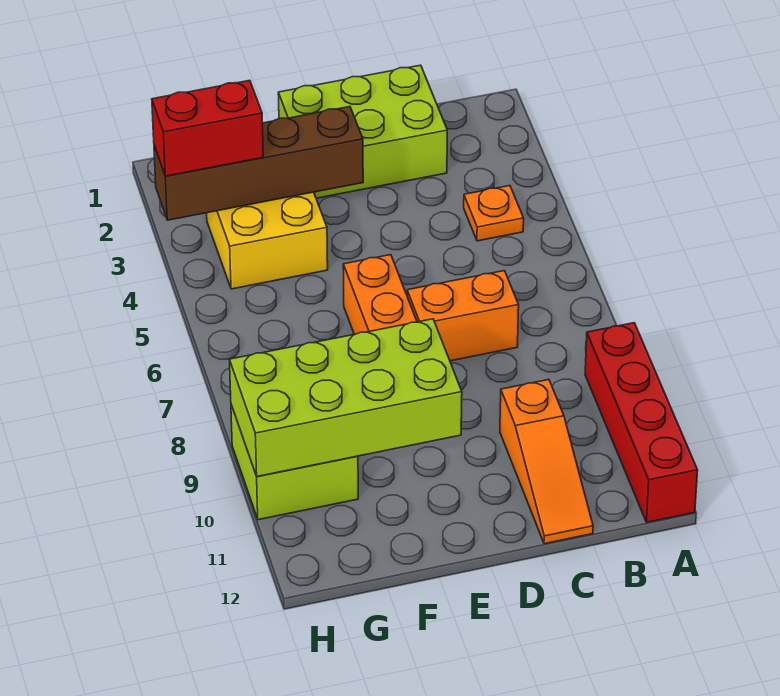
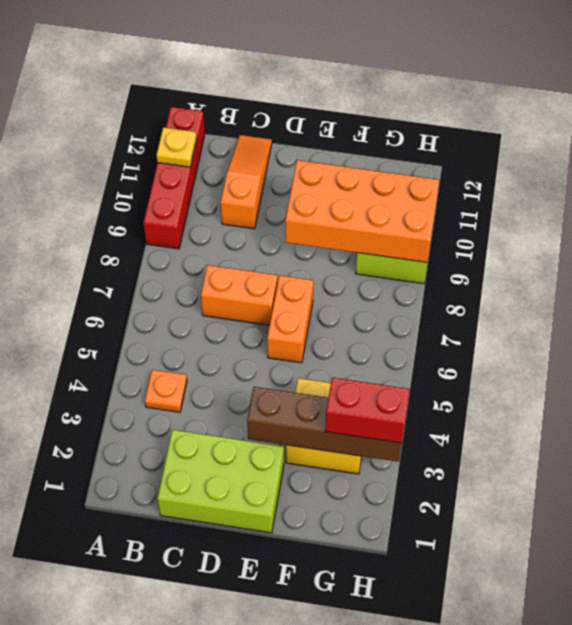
none -> yellow plate A11 level 2
lime brick E9:H10 level 2 -> orange brick E9:H10 level 2

